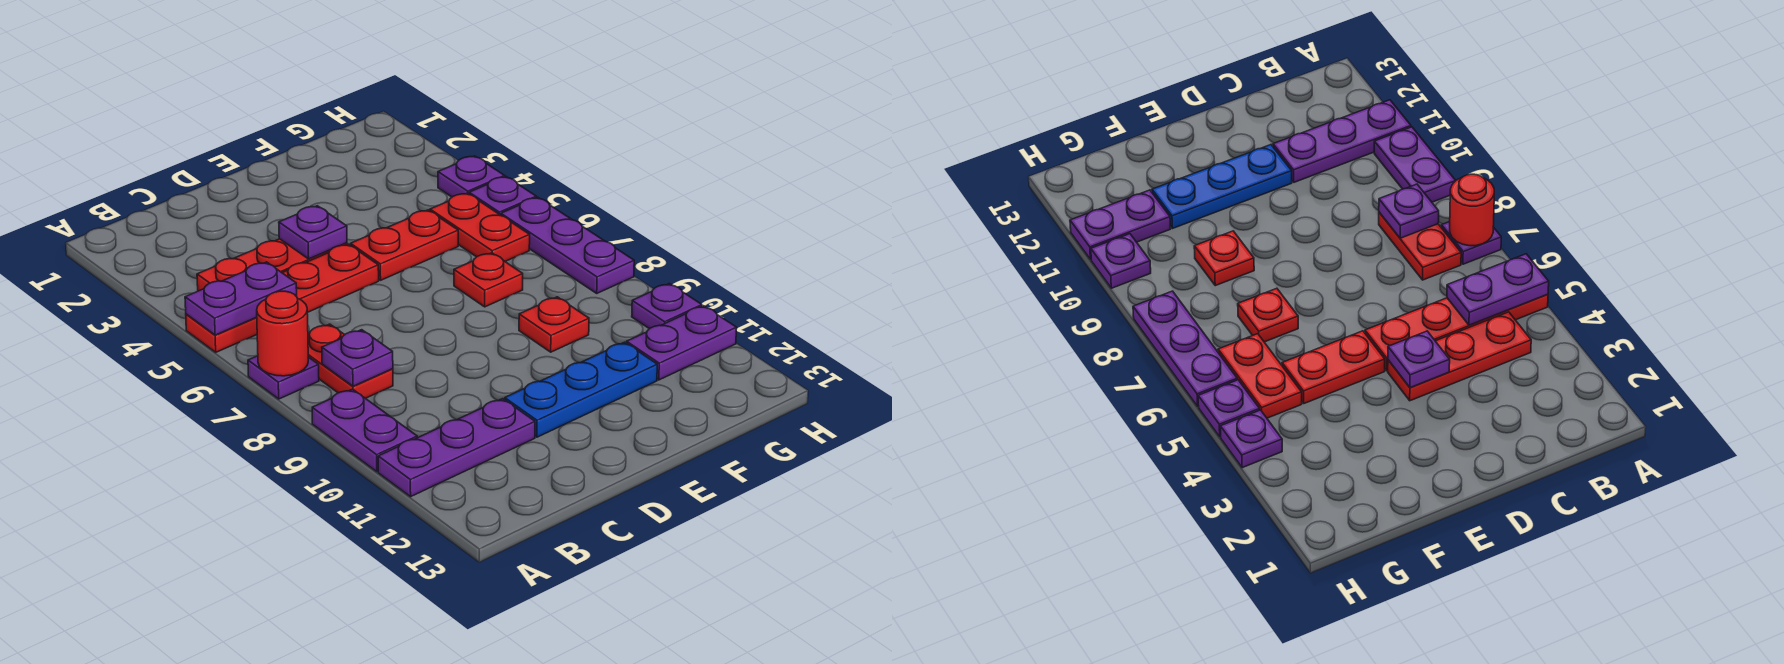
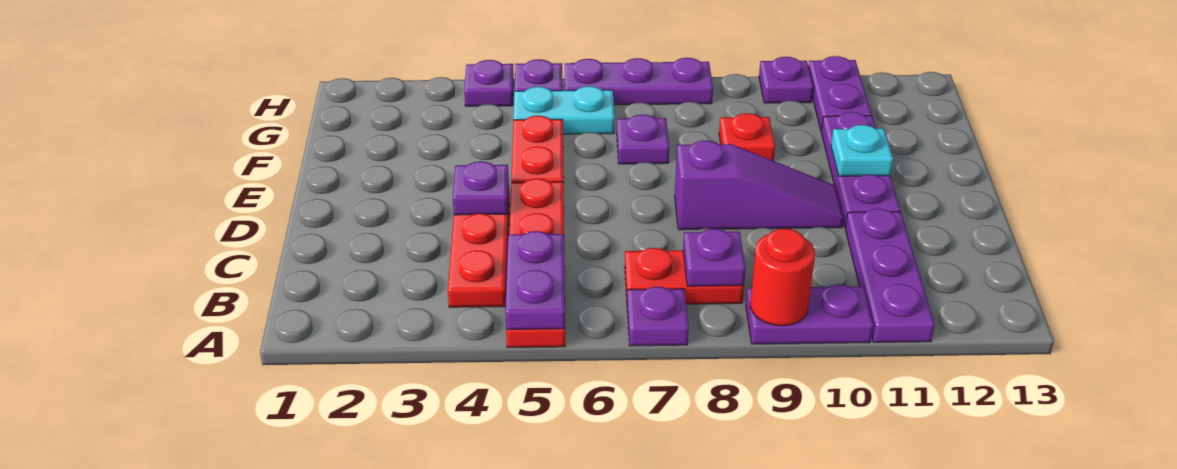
red round brick A7 level 2 -> red round brick A9 level 2
none -> purple slope D8:D10 level 1 top 8
blue plate D11:F11 level 1 -> purple plate D11:F11 level 1
none -> cyan plate E11 level 2
red plate F7 level 1 -> purple plate F7 level 1
red plate G5:G6 level 1 -> cyan plate G5:G6 level 1

